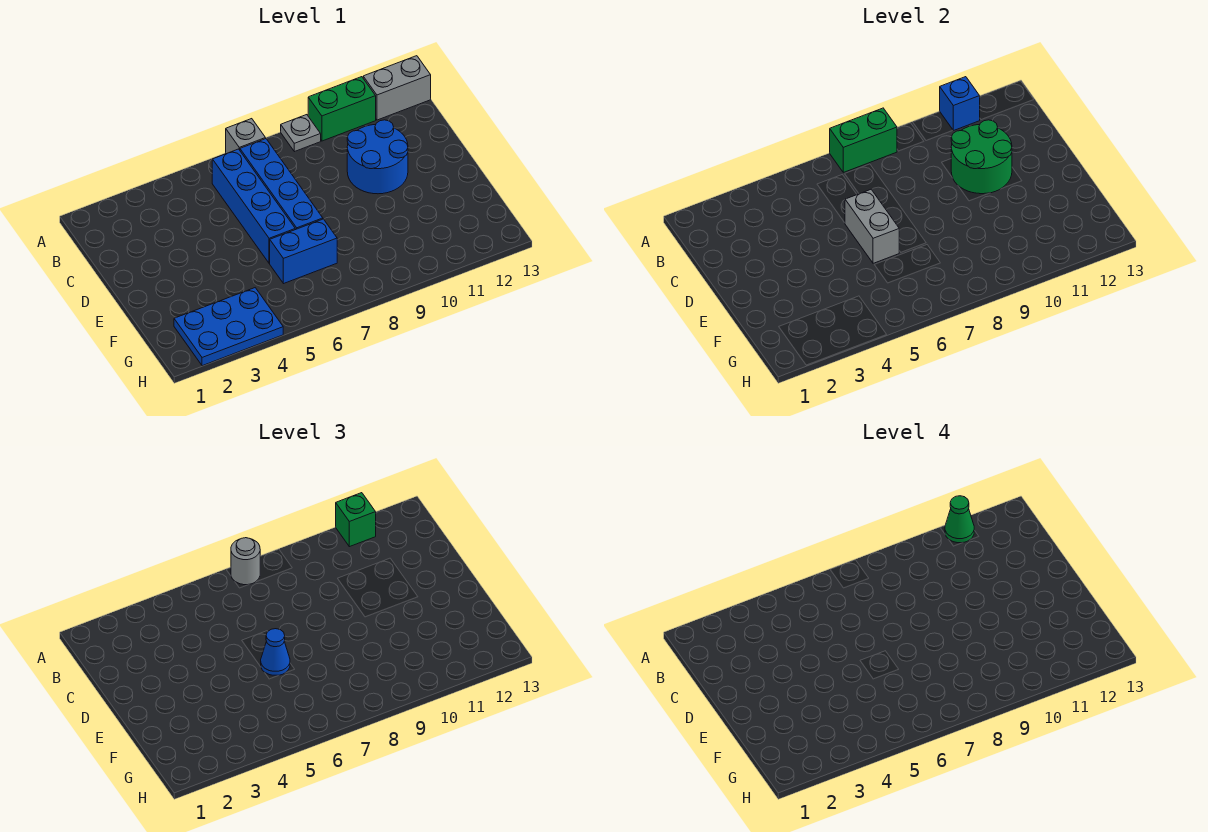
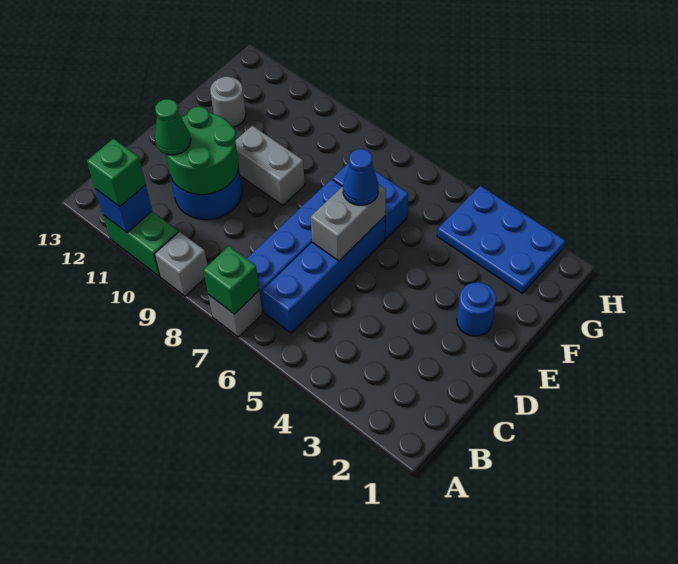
green brick A7:A8 level 2 -> green brick A7 level 2
grey round brick A7 level 3 -> grey round brick F12 level 1
grey plate A9 level 1 -> grey brick A9 level 1
green cone A11 level 4 -> green cone C11 level 3
grey brick A12:A13 level 1 -> grey brick E9:E10 level 1
none -> blue round brick E2 level 1

